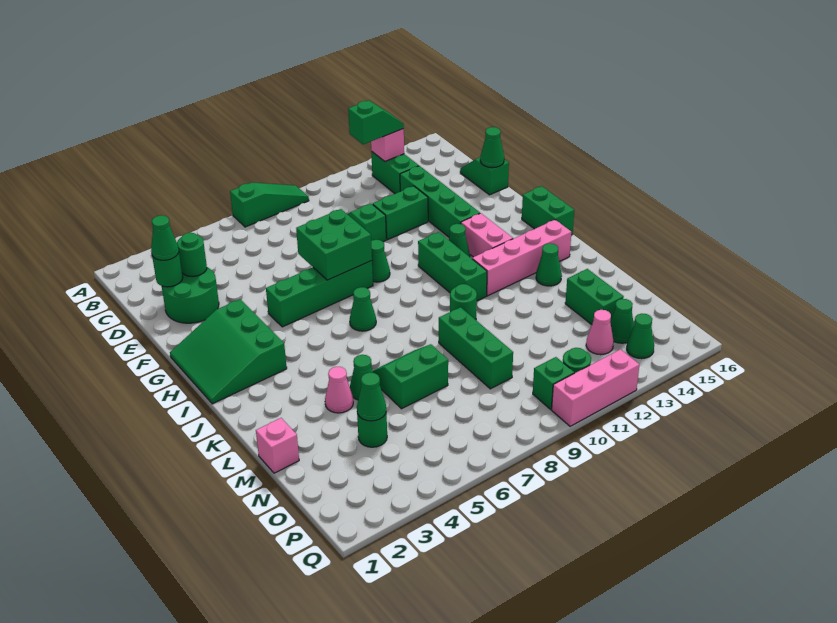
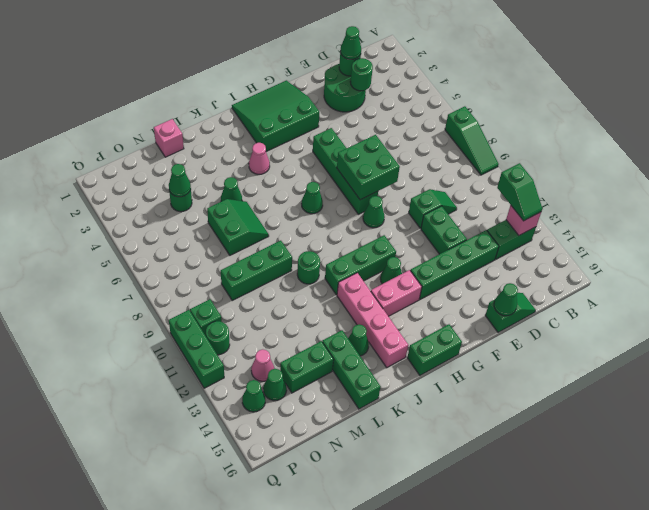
pink cone L4 level 1 -> pink cone J4 level 1
none -> green brick L14:L16 level 1
pink brick Q10:Q12 level 1 -> green brick Q10:Q12 level 1

